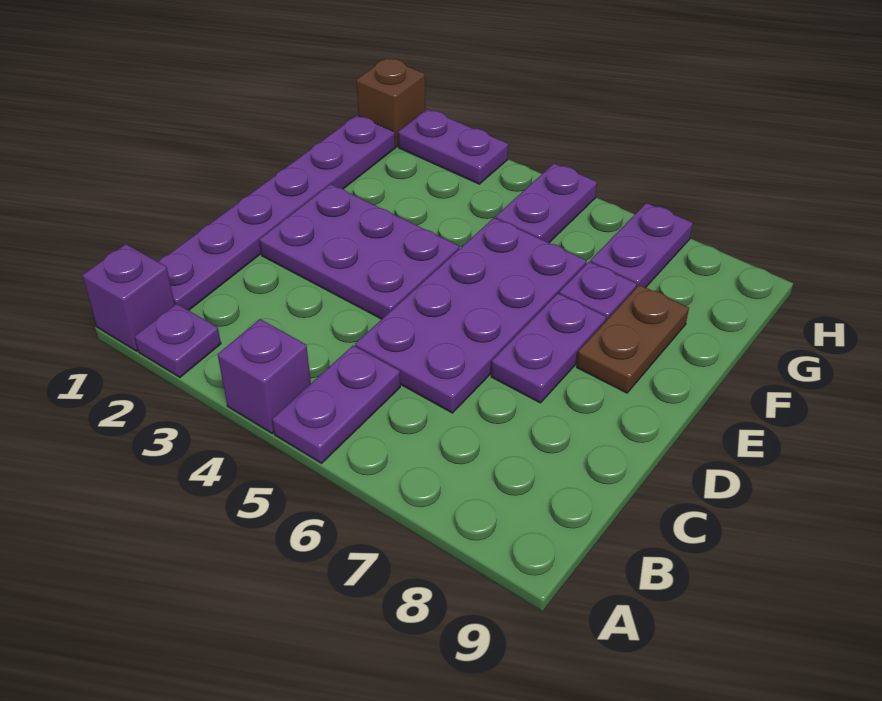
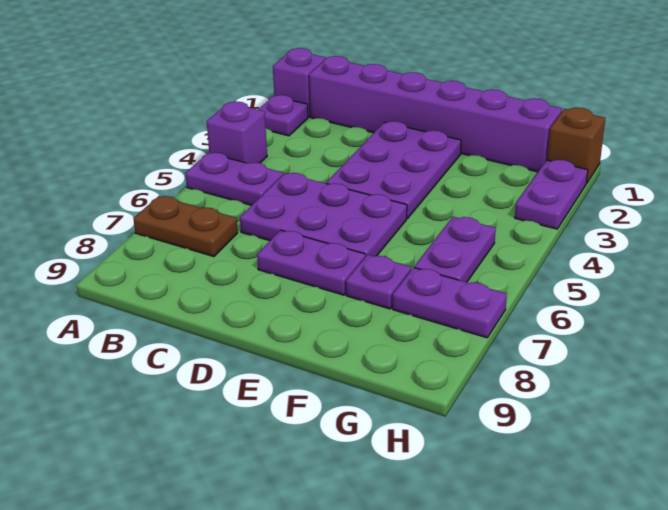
purple plate B1:G1 level 1 -> purple brick B1:G1 level 1
purple plate C5:F6 level 1 -> purple plate C5:E6 level 1
brown plate E8:F8 level 1 -> brown plate A7:B7 level 1
purple plate G5:H5 level 1 -> purple plate G5:G6 level 1

